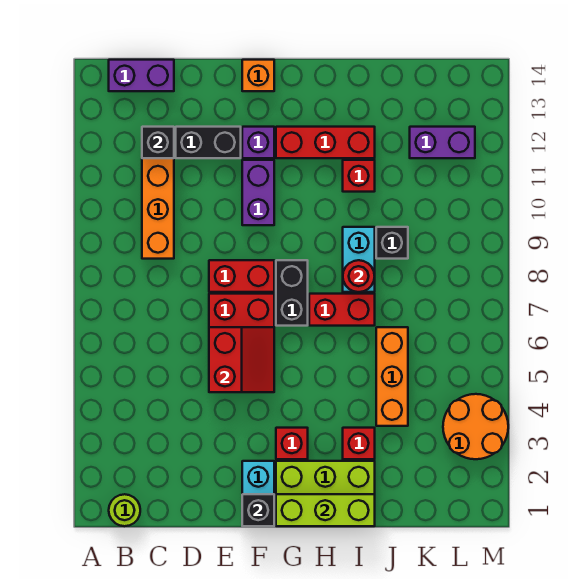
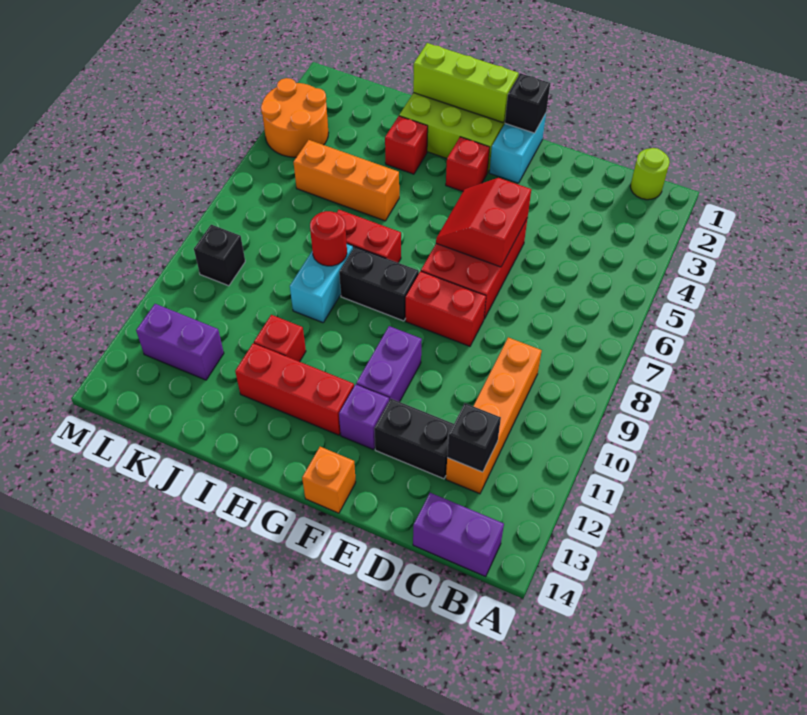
black brick G7:G8 level 1 -> black brick G8:H8 level 1
orange brick J4:J6 level 1 -> orange brick I5:K5 level 1
black brick J9 level 1 -> black brick L9 level 1

